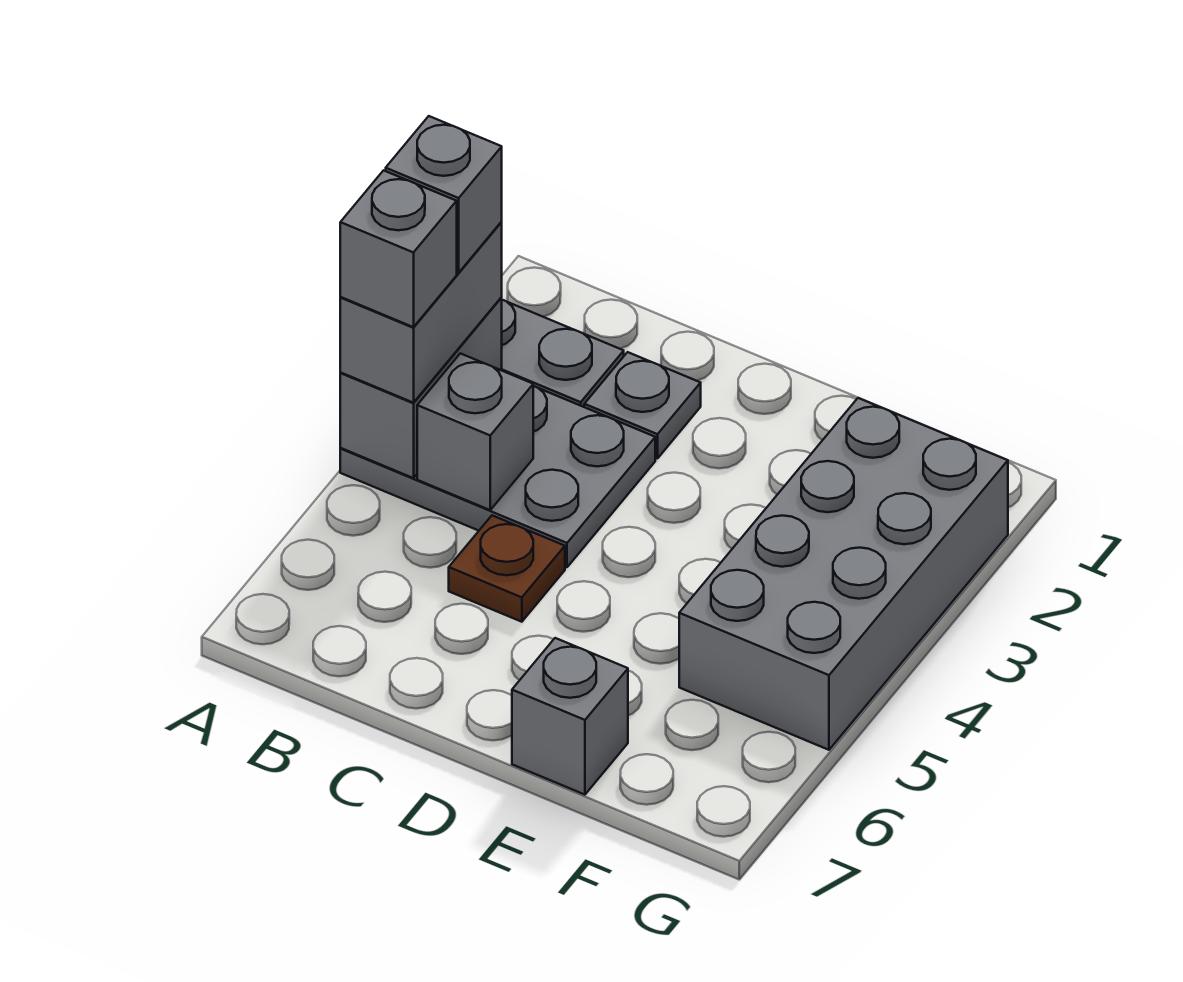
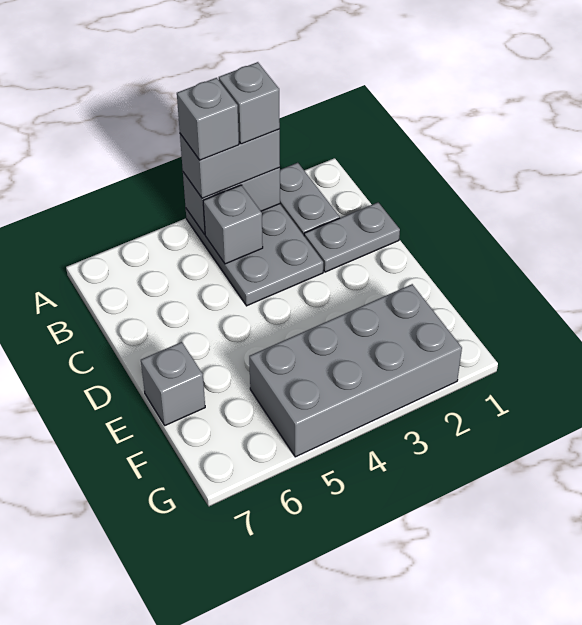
grey plate C2 level 1 -> grey plate C1:C2 level 1
brown plate C5 level 1 -> none

